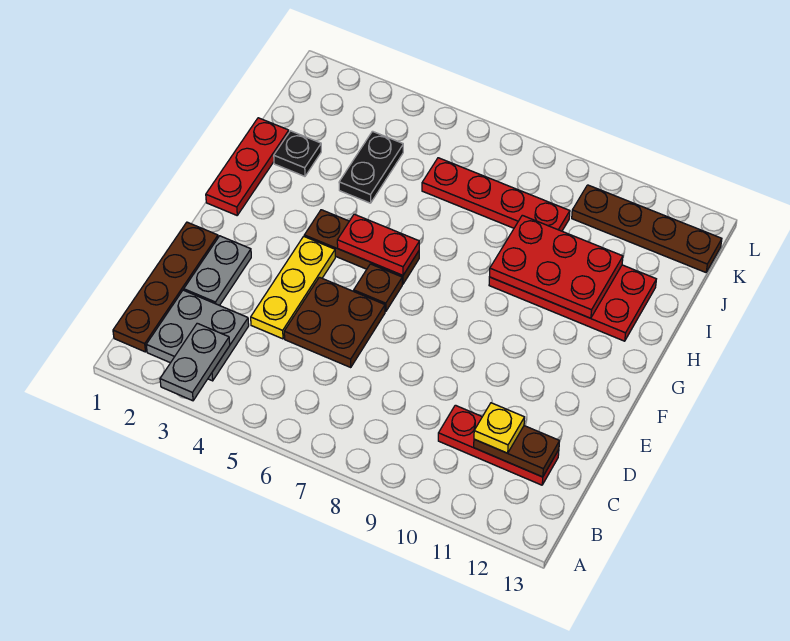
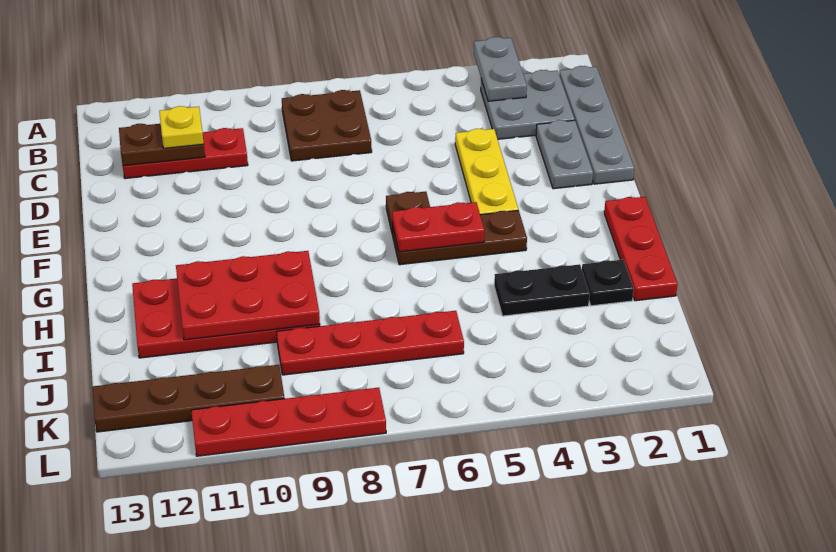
brown plate B1:E1 level 1 -> grey plate B1:E1 level 1
brown plate D5:E6 level 1 -> brown plate B7:C8 level 1
black plate I4:J4 level 1 -> black plate I3:I4 level 1
none -> red plate L8:L11 level 1

